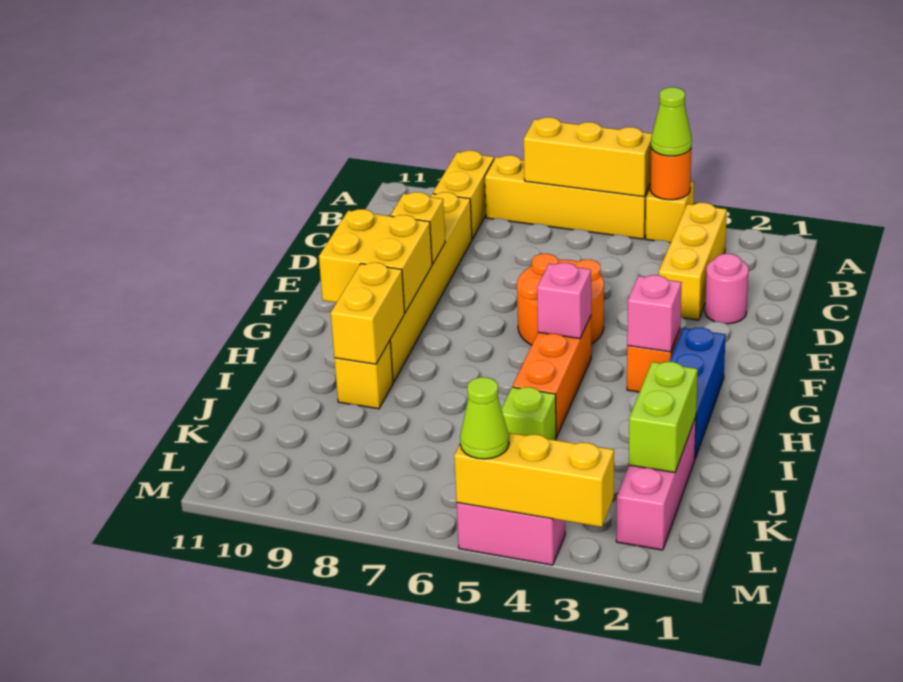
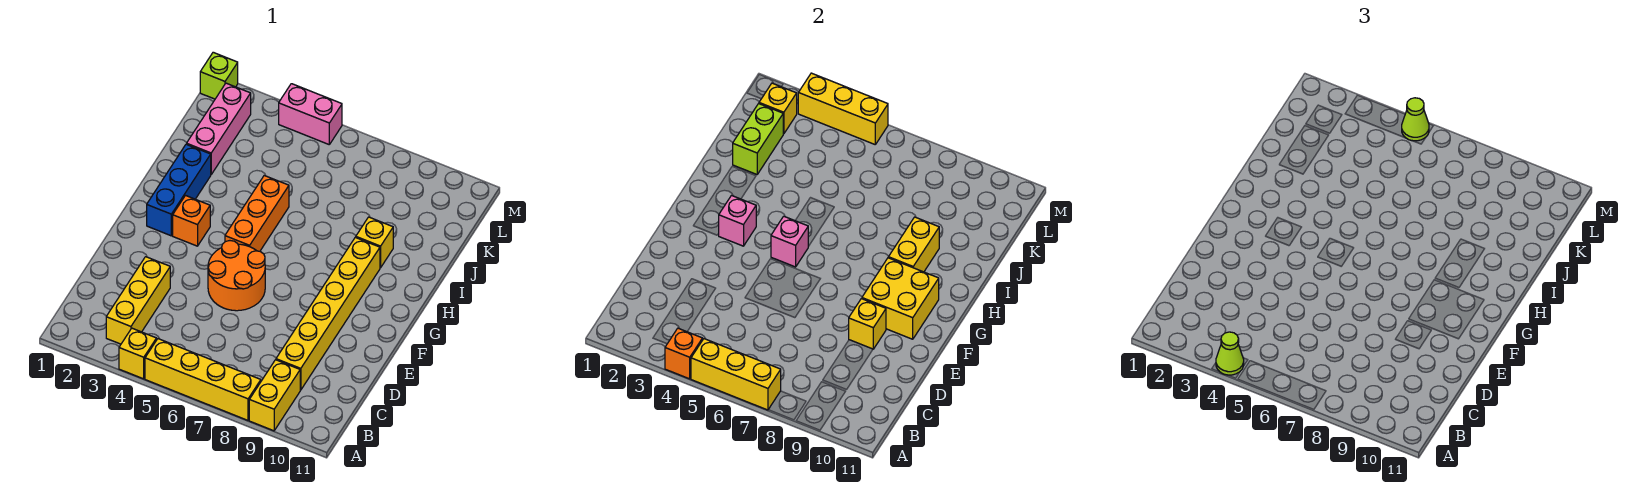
orange round brick A4 level 2 -> orange brick A4 level 2
pink round brick D2 level 1 -> none
lime brick J5 level 1 -> lime brick M1 level 1
none -> yellow brick L2 level 2

